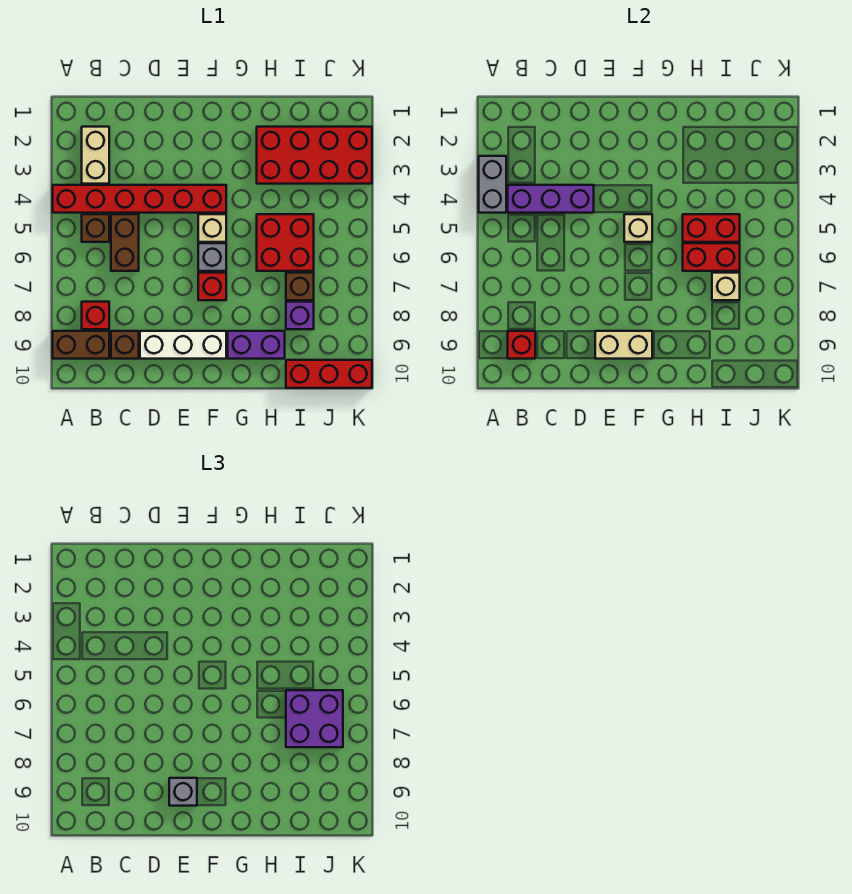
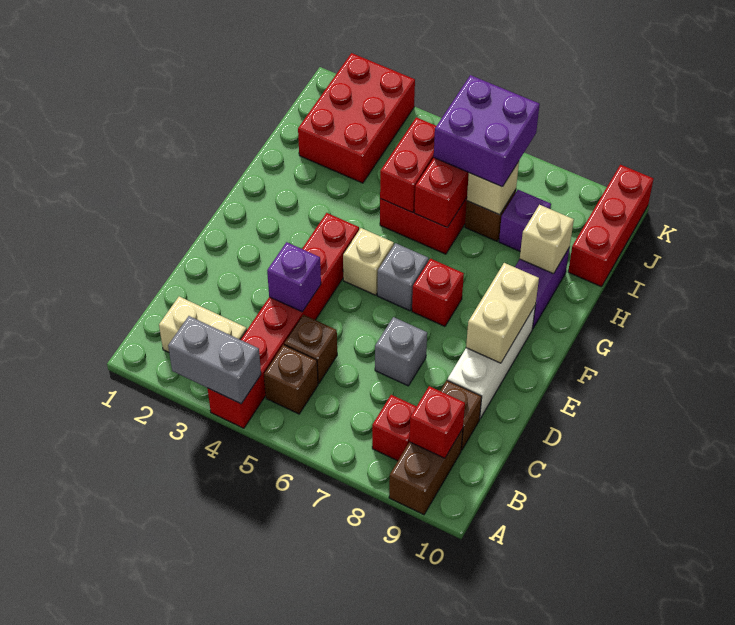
purple brick B4:D4 level 2 -> purple brick D4 level 2
brown brick C5:C6 level 1 -> brown brick C5 level 1
grey brick E9 level 3 -> grey brick D7 level 1
tan brick F5 level 2 -> tan brick H9 level 2
red brick H2:K3 level 1 -> red brick I2:K3 level 1

